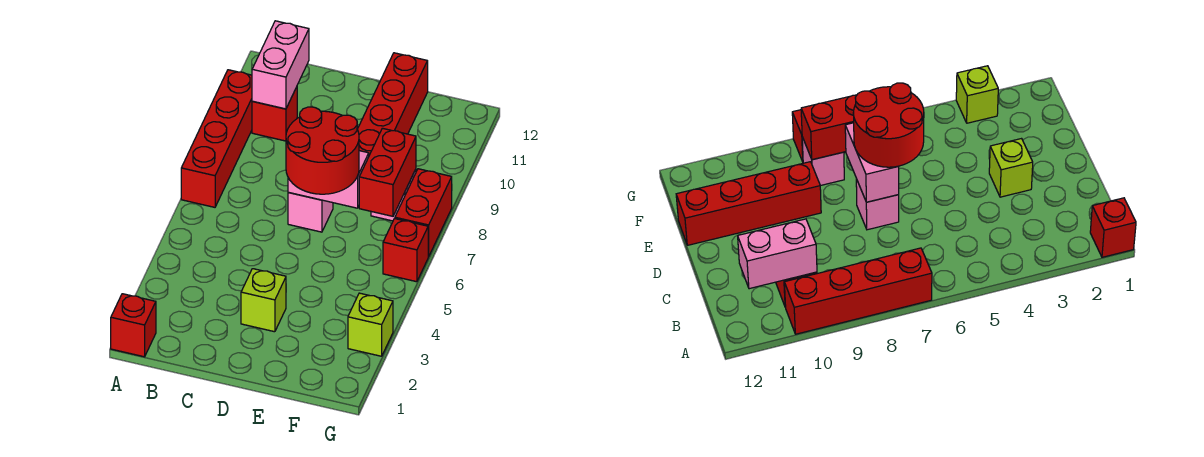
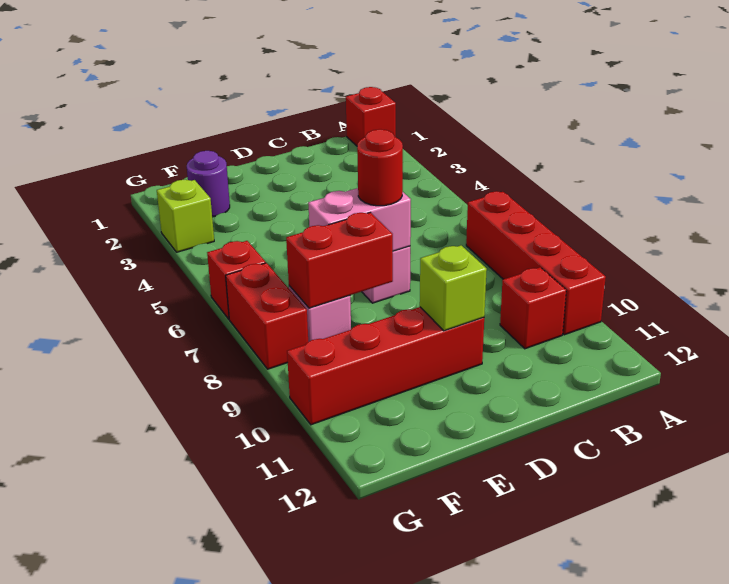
pink brick B10:B11 level 2 -> none
lime brick D3 level 1 -> lime brick D10 level 2
red round brick D6:E7 level 3 -> red round brick D7 level 3
red brick E9:E12 level 1 -> red brick D10:G10 level 1
none -> purple round brick F2 level 1
red brick F7:F8 level 2 -> red brick E8:F8 level 2

